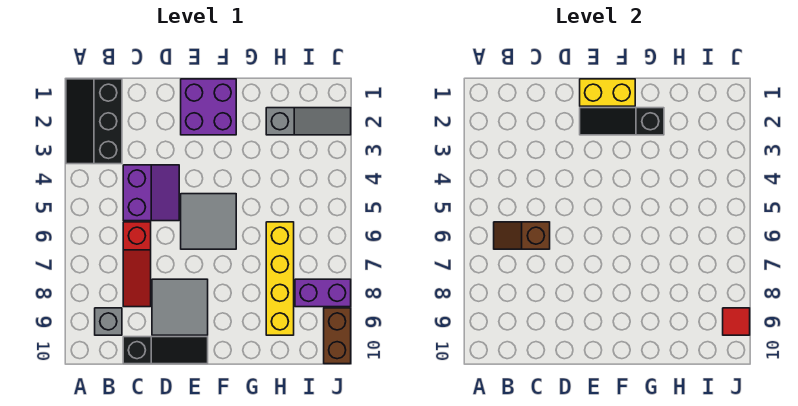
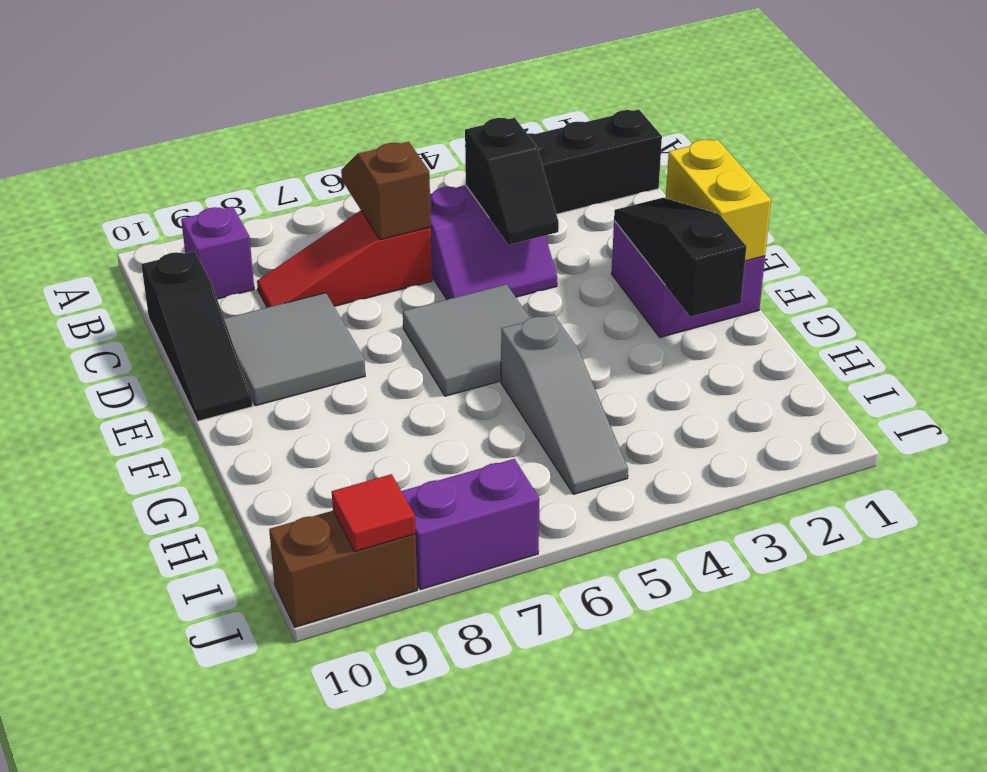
grey brick B9 level 1 -> purple brick B9 level 1
none -> black slope C4:D4 level 2 top C
grey slope H2:J2 level 1 top H -> grey slope G5:I5 level 1 top G
yellow brick H6:H9 level 1 -> none
purple brick I8:J8 level 1 -> purple brick J7:J8 level 1

